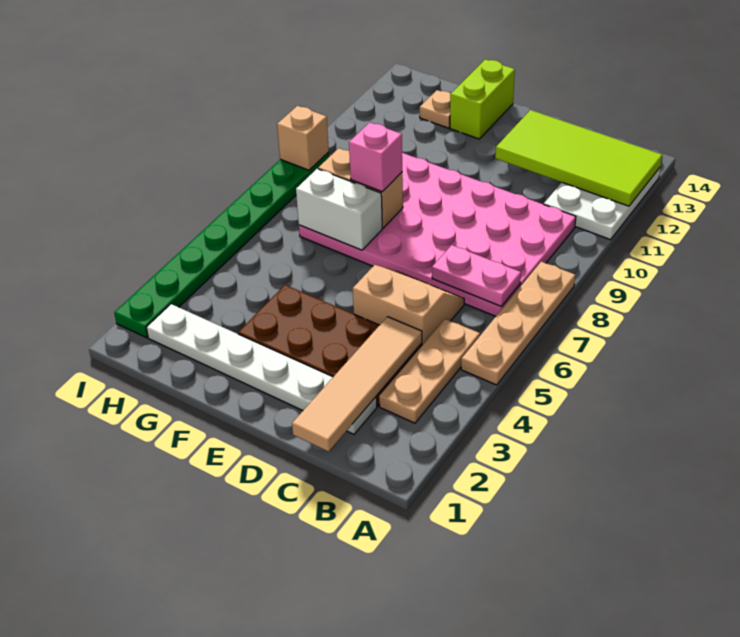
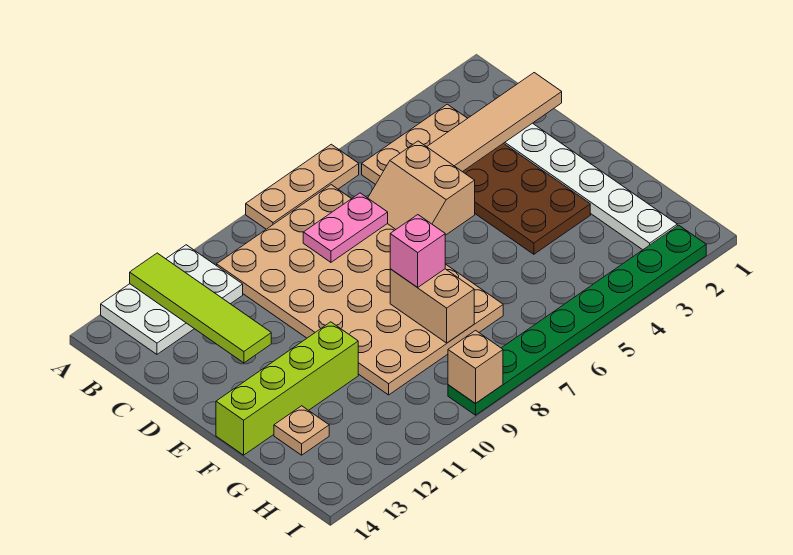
tan plate A5:A8 level 1 -> tan plate A6:A8 level 1
lime tile A12:D13 level 2 -> lime tile A12:D12 level 2
pink plate B7:G10 level 1 -> tan plate B7:G10 level 1
pink plate B7:C7 level 2 -> pink plate C7:C8 level 2
white brick F7:G7 level 2 -> none
lime brick F13:F14 level 1 -> lime brick F11:F14 level 1

